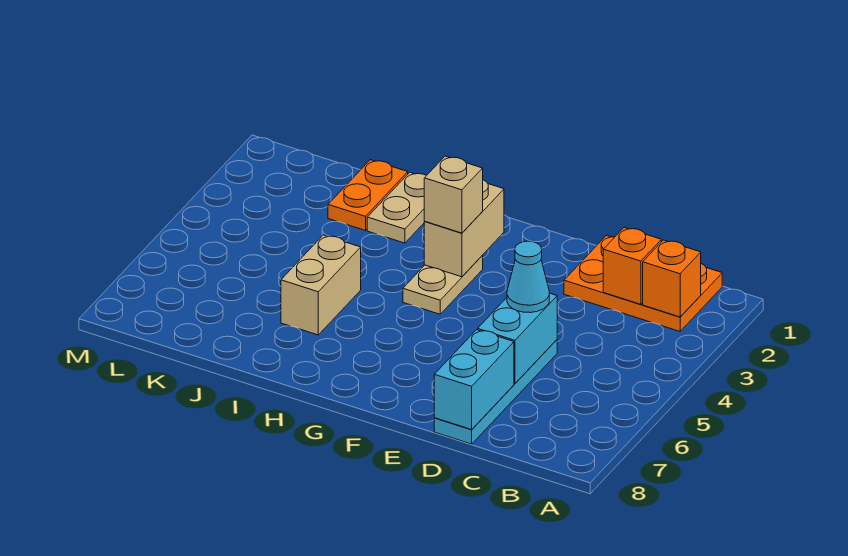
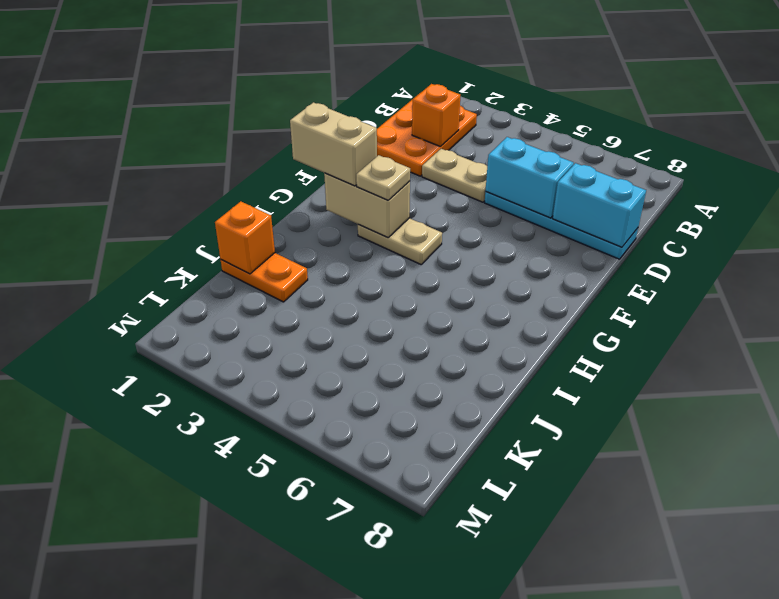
orange brick B2 level 2 -> orange brick J1 level 2
cyan cone D5 level 3 -> none
tan brick G3 level 3 -> tan plate G3 level 3
tan plate I1:I2 level 1 -> tan plate D3:D4 level 1
tan brick I5:I6 level 1 -> tan brick G1:G2 level 3

